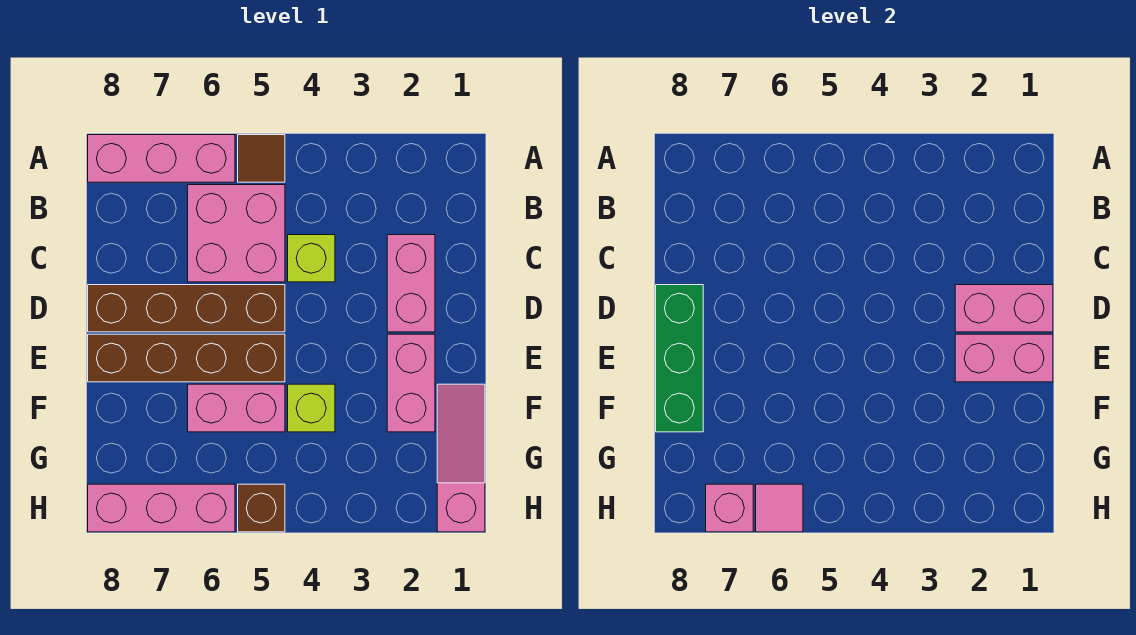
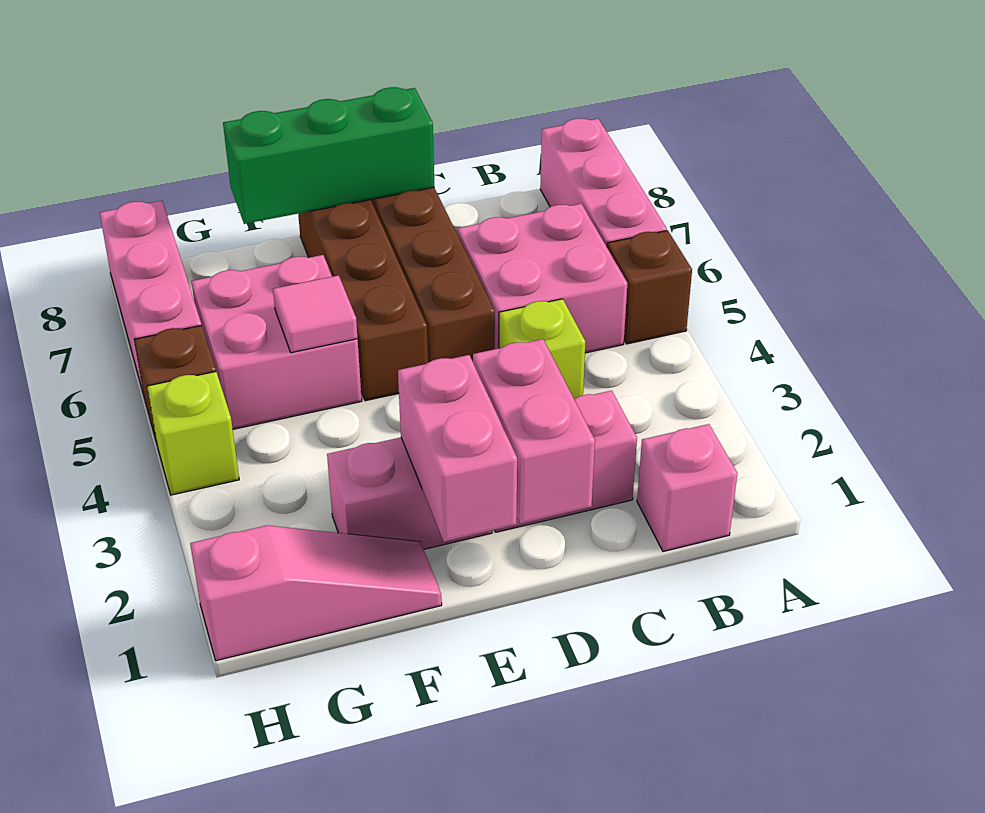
brown tile A5 level 1 -> brown brick A5 level 1
lime brick F4 level 1 -> lime brick H4 level 1
pink brick F5:F6 level 1 -> pink brick F5:G6 level 1
pink tile H6 level 2 -> pink tile F5 level 2
pink brick H7 level 2 -> pink brick B1 level 1

